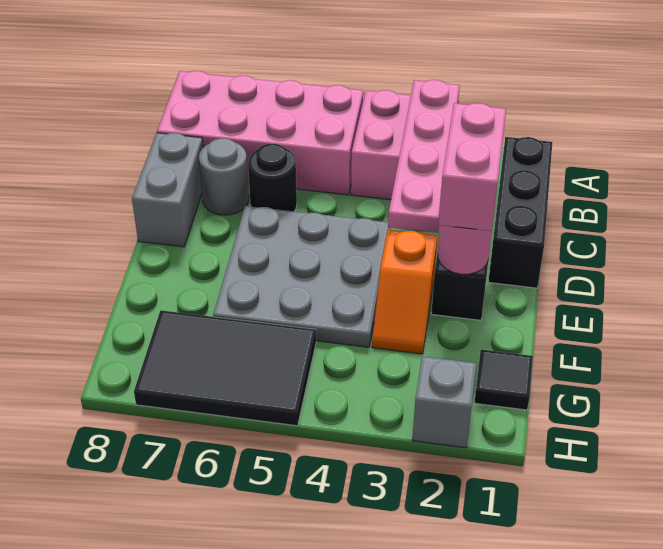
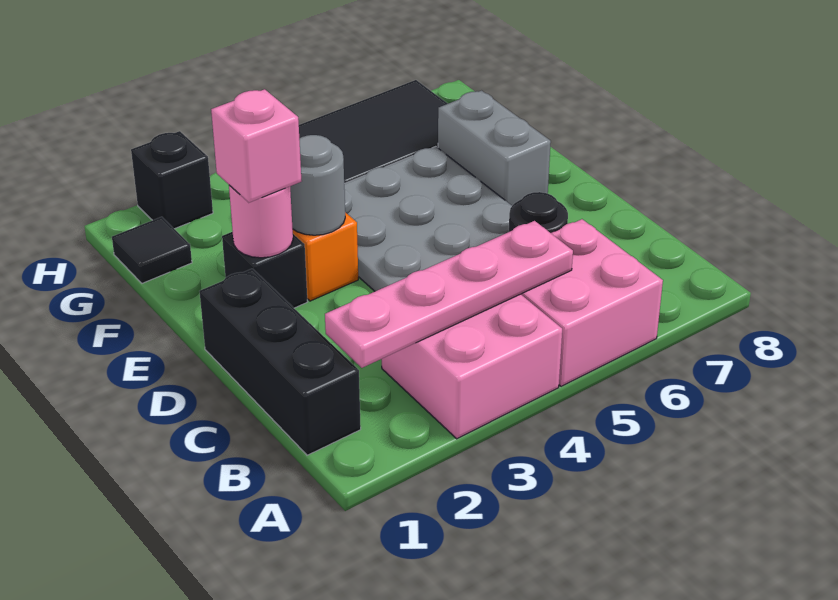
pink plate A3:D3 level 2 -> pink plate B2:B5 level 2
pink brick A5:B8 level 1 -> pink brick A5:B6 level 1
grey round brick C7 level 1 -> grey round brick E3 level 2
grey brick C8:D8 level 1 -> grey brick E7:F7 level 1
pink brick D2:E2 level 3 -> pink brick E2 level 3
grey brick H2 level 1 -> black brick H2 level 1

